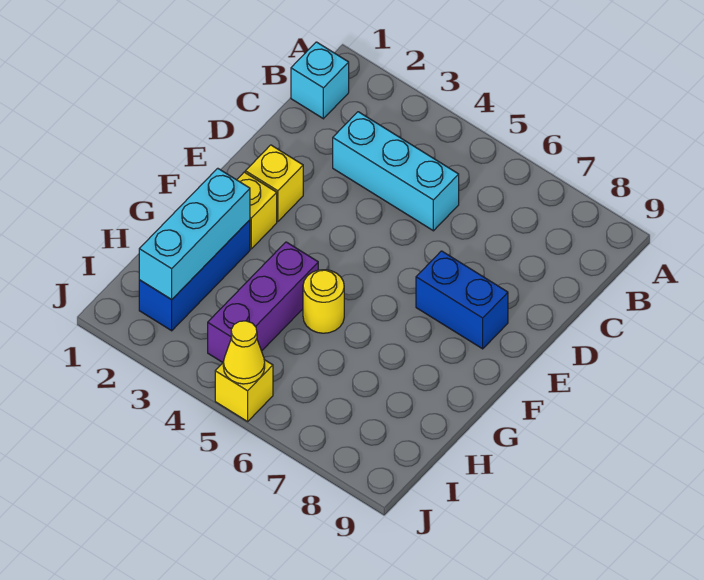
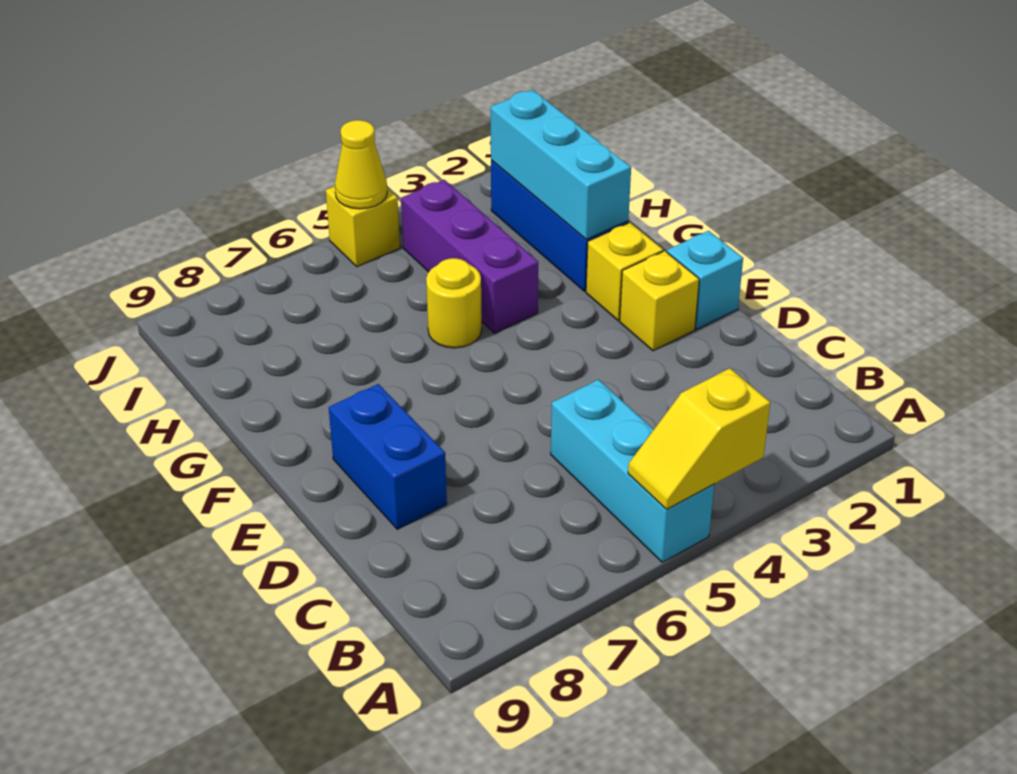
none -> yellow slope A4:A5 level 2 top 4
cyan brick B1 level 1 -> cyan brick E1 level 1
cyan brick C3:C5 level 1 -> cyan brick A5:C5 level 1
blue brick E7:E8 level 1 -> blue brick D8:E8 level 1

